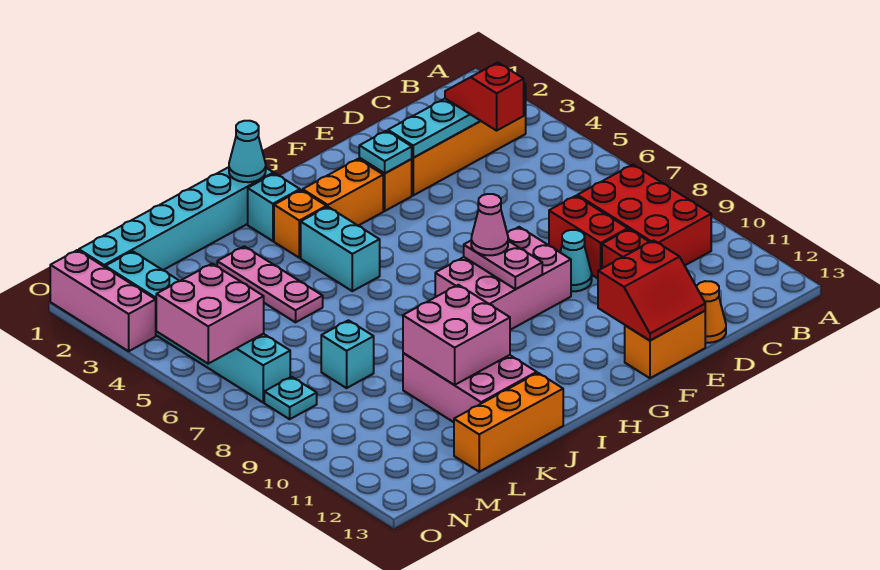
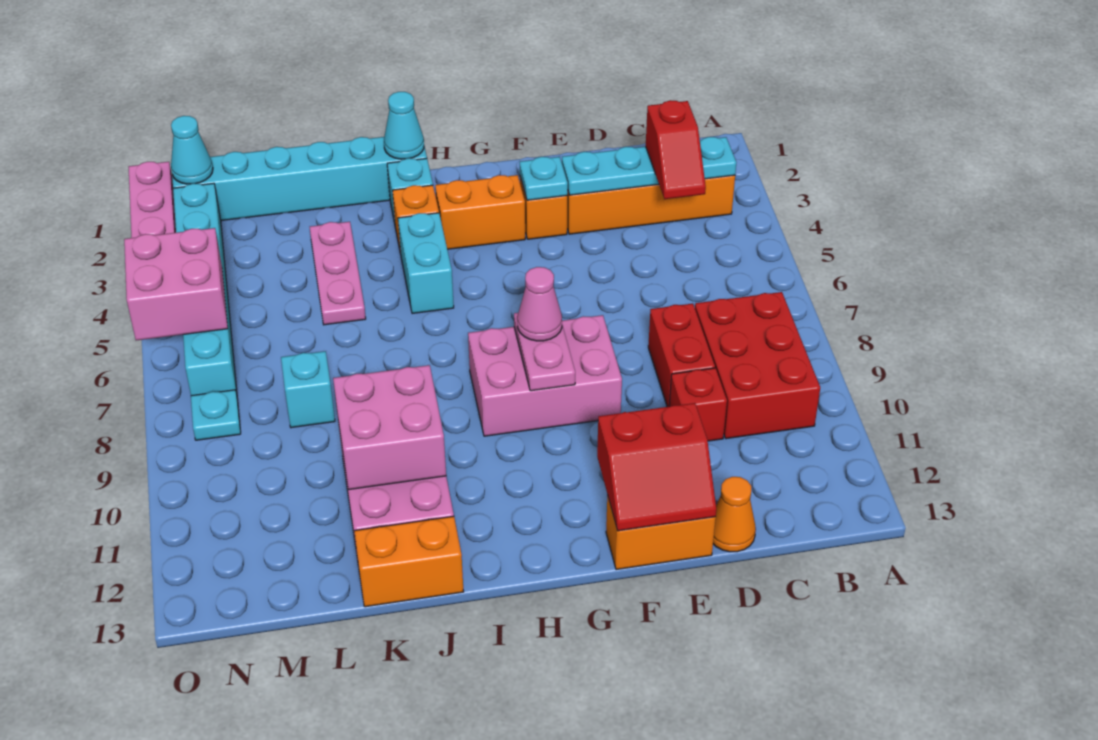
red slope C3:C4 level 3 top 4 -> red slope C3:C4 level 3 top 3
cyan cone E9 level 1 -> cyan cone N1 level 2
orange brick J13:L13 level 1 -> orange brick J13:K13 level 1

